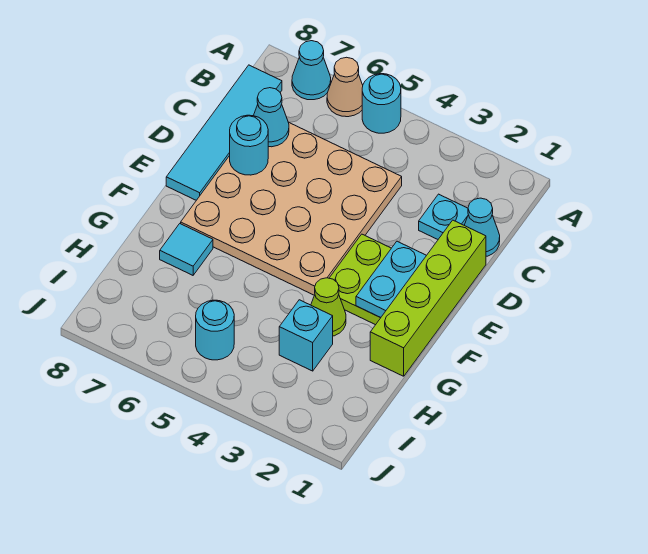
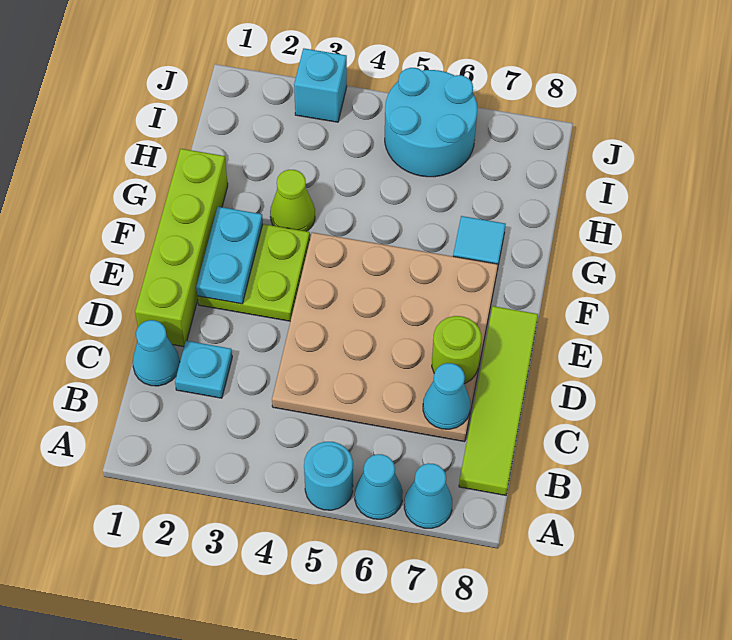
tan cone A6 level 1 -> cyan cone A6 level 1
cyan tile B8:E8 level 1 -> lime tile B8:E8 level 1
cyan round brick D7 level 2 -> lime round brick D7 level 2
cyan brick H3 level 1 -> cyan brick J3 level 1
cyan round brick I5 level 1 -> cyan round brick I5:J6 level 1

